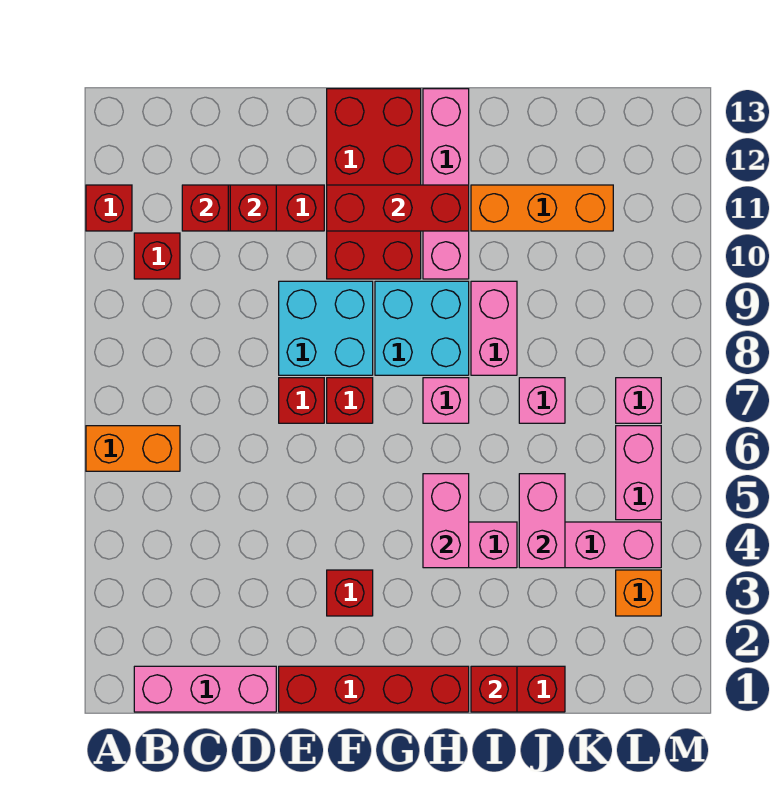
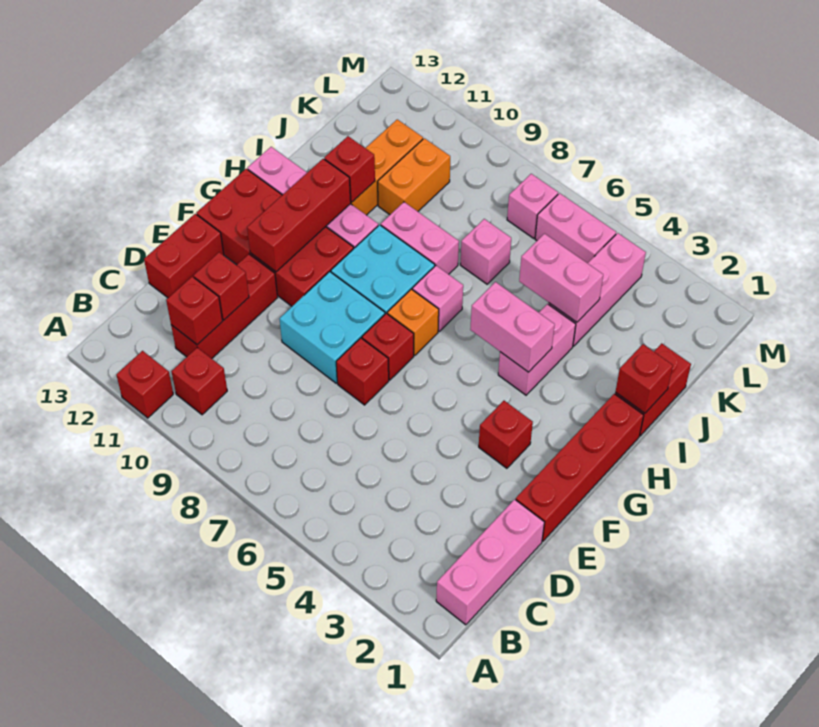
orange brick A6:B6 level 1 -> orange brick J10:K10 level 1
none -> red brick D13:E13 level 1
none -> red brick I11 level 2
orange brick L3 level 1 -> orange brick G7 level 1

